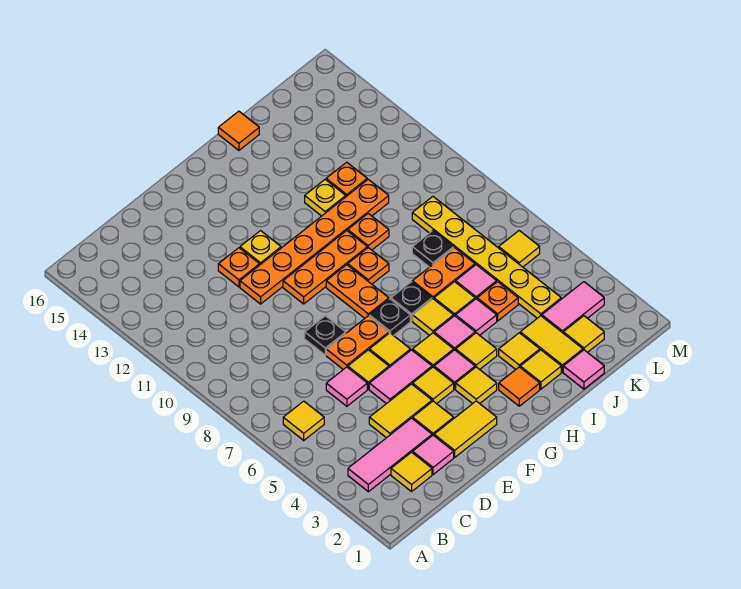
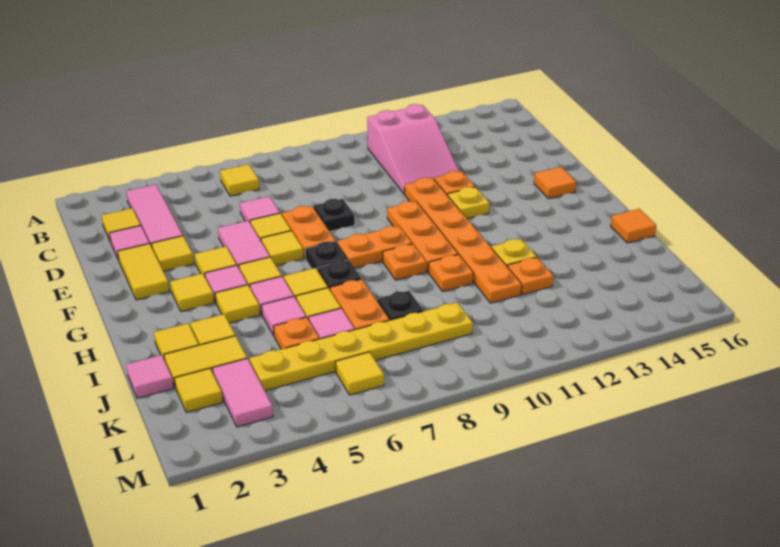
none -> pink slope B11:D12 level 1 top B
yellow tile D4:E4 level 1 -> none
orange tile H2 level 1 -> orange tile F15 level 1

